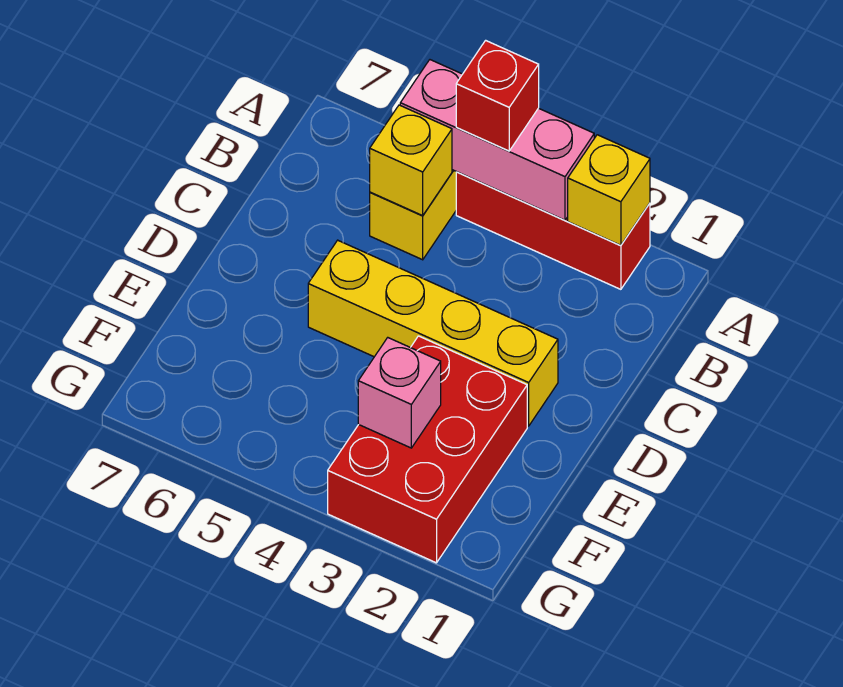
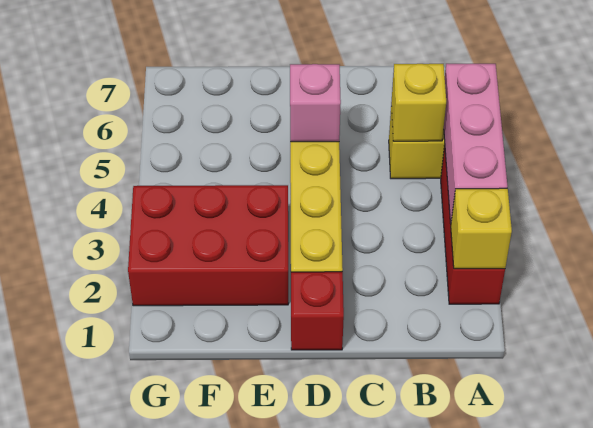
red brick A4 level 3 -> red brick D1 level 1
pink brick F3 level 2 -> pink brick D5 level 2

